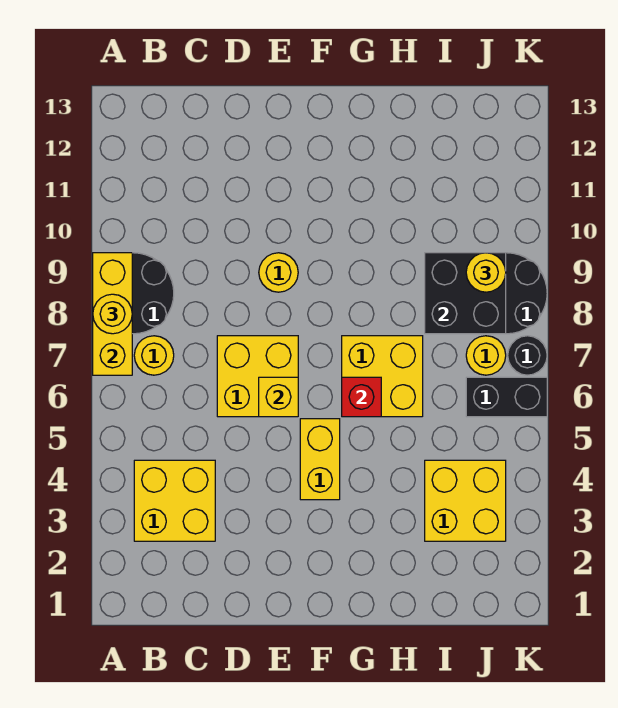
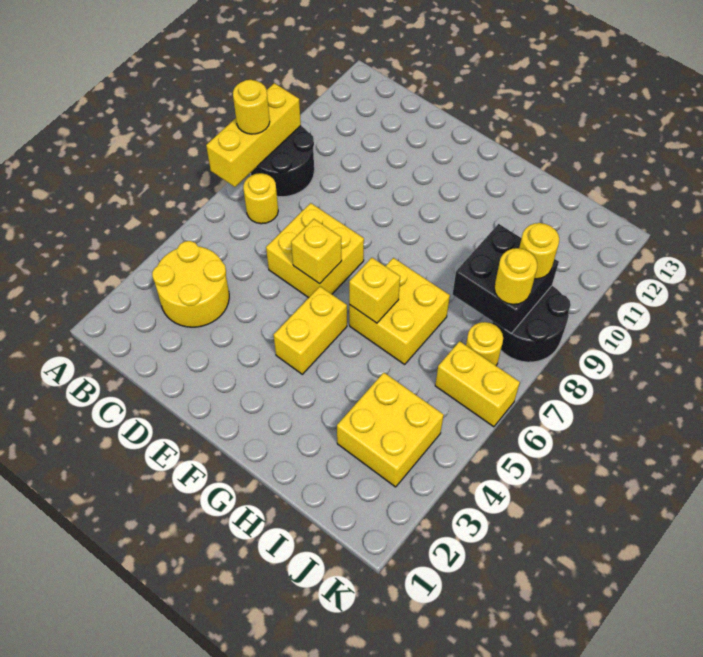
yellow brick B3:C4 level 1 -> yellow round brick B3:C4 level 1
yellow round brick E9 level 1 -> yellow round brick J8 level 3
red brick G6 level 2 -> yellow brick G6 level 2
black brick J6:K6 level 1 -> yellow brick J6:K6 level 1
black round brick K7 level 1 -> none

